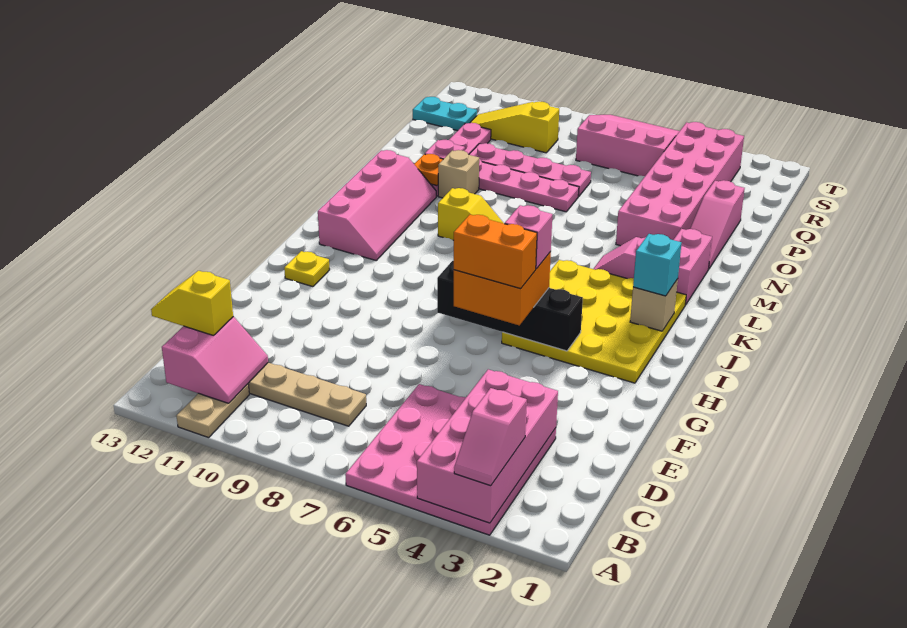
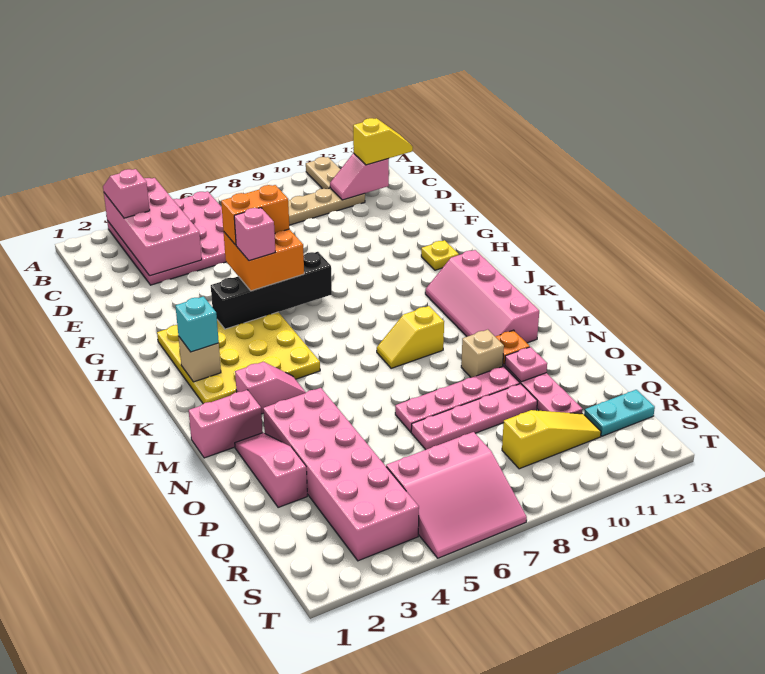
pink slope B11:C12 level 2 top 12 -> pink slope C11:C12 level 2 top 12
pink brick L2:M2 level 1 -> pink brick M1:M2 level 1

